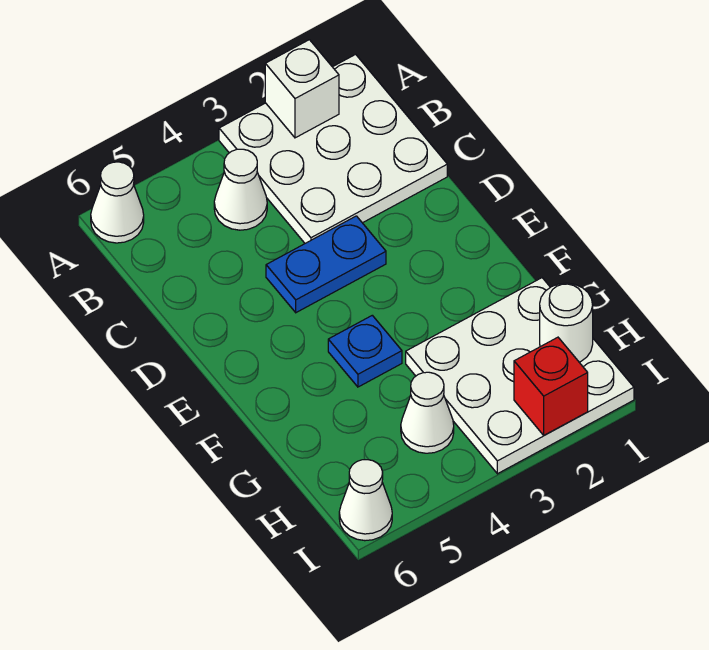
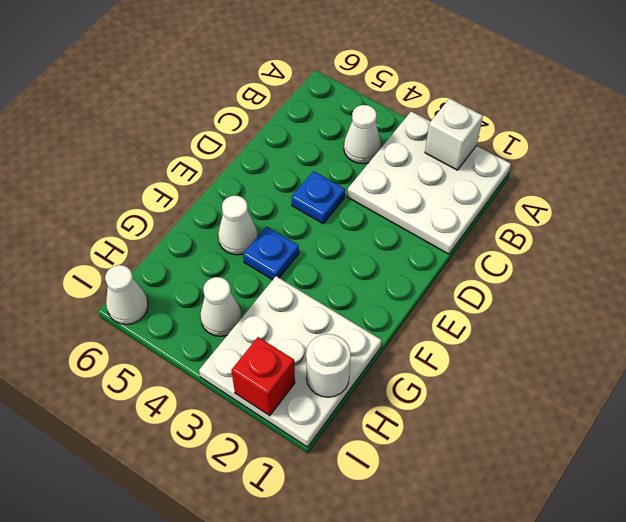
white cone A6 level 1 -> white cone F5 level 1
blue plate D3:D4 level 1 -> blue plate D4 level 1

